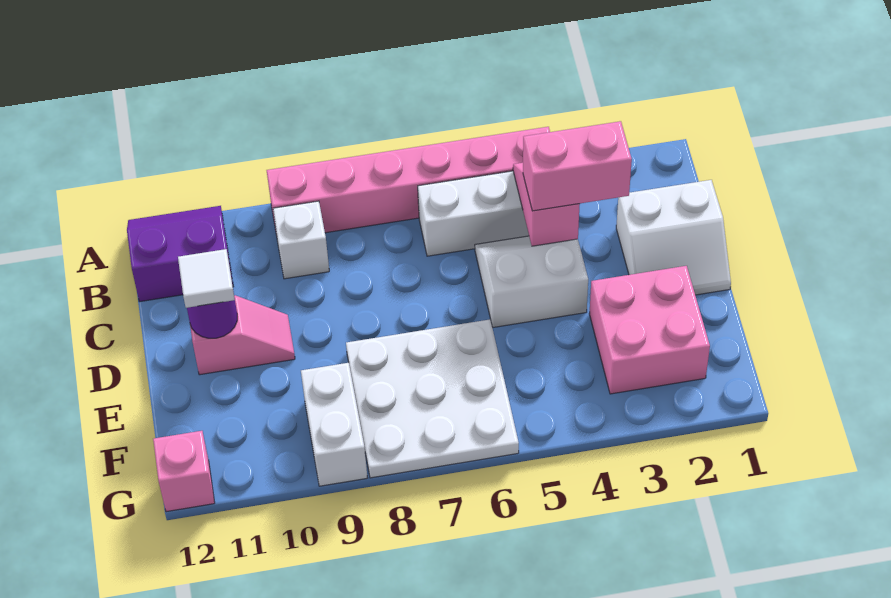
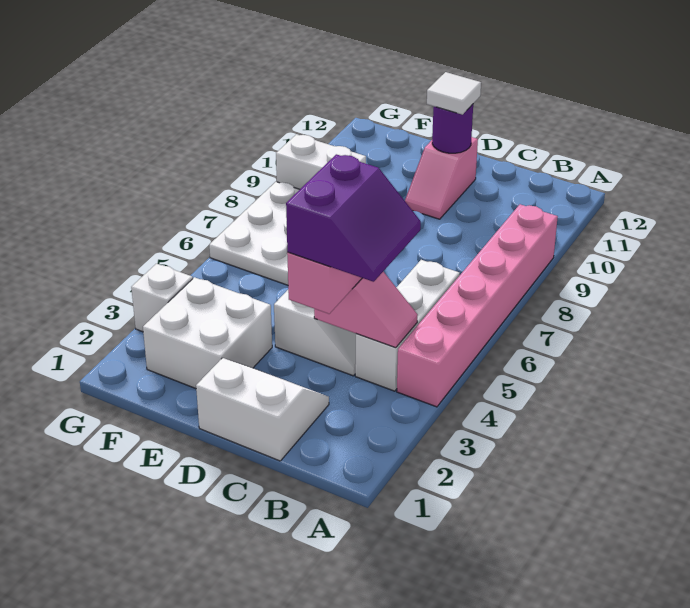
purple slope A11:B12 level 1 top B -> purple slope B3:C4 level 4 top C
white brick B9 level 1 -> white brick G3 level 1
white slope C1:D2 level 1 top C -> white slope C1:D2 level 1 top 1
pink brick E2:F3 level 1 -> white brick E2:F3 level 1
pink brick G12 level 1 -> none

